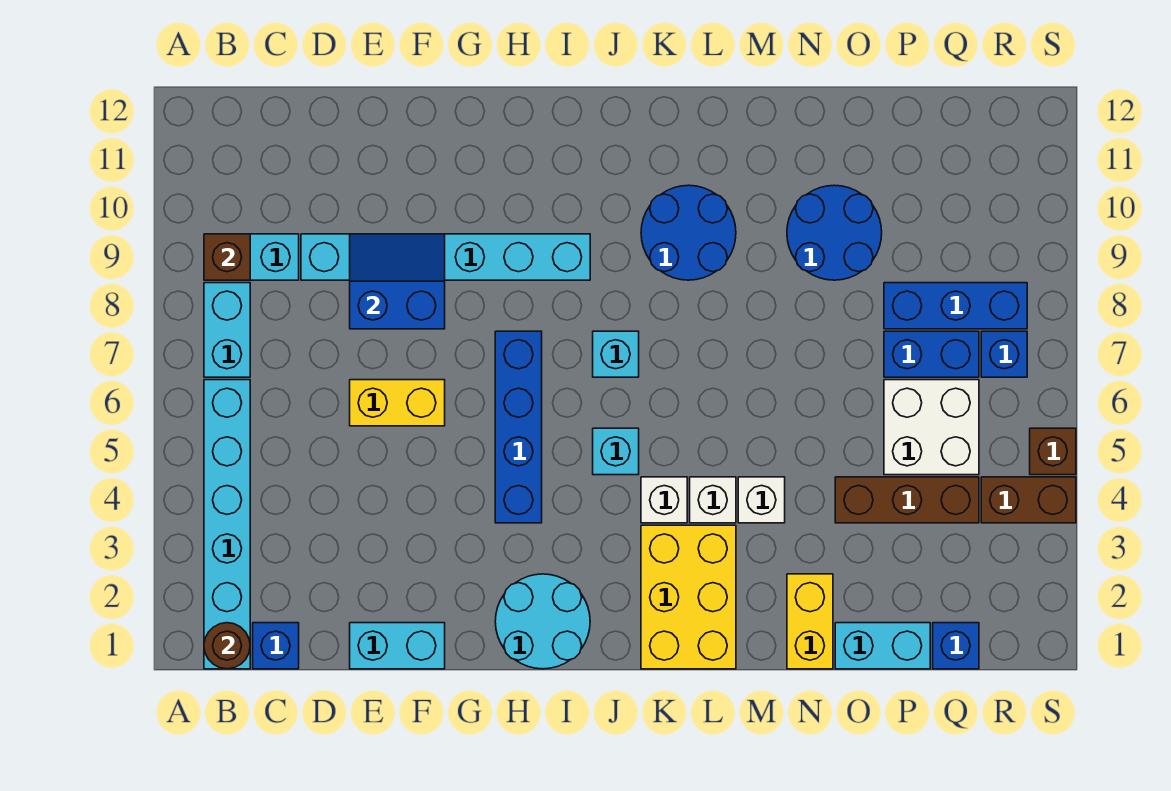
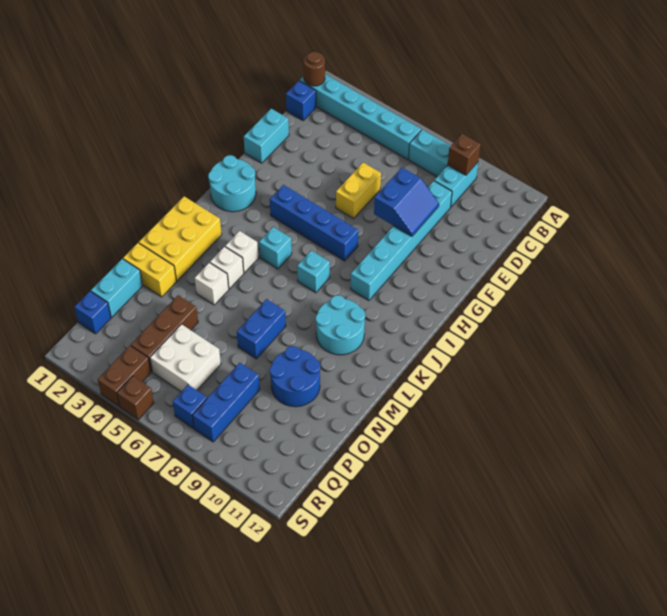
yellow brick K1:L3 level 1 -> yellow brick K1:M2 level 1
blue round brick K9:L10 level 1 -> cyan round brick K9:L10 level 1
blue brick P7:Q7 level 1 -> blue brick M7:N7 level 1

